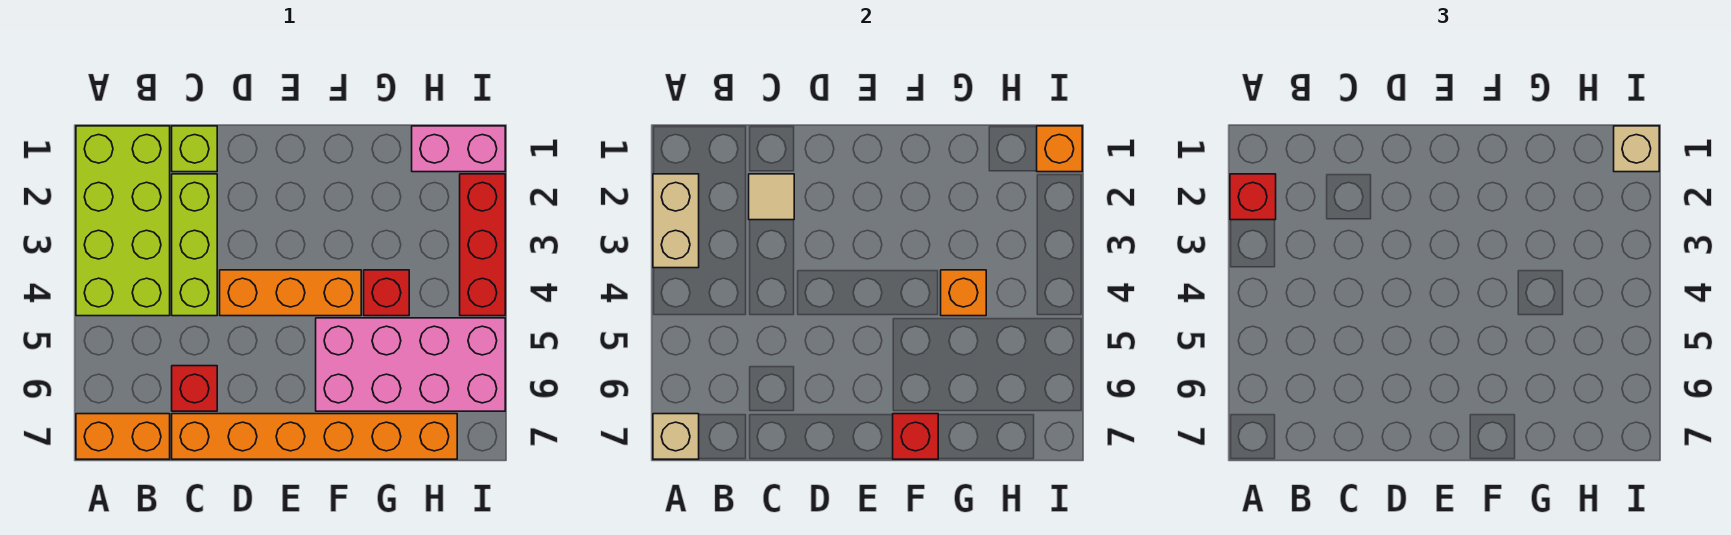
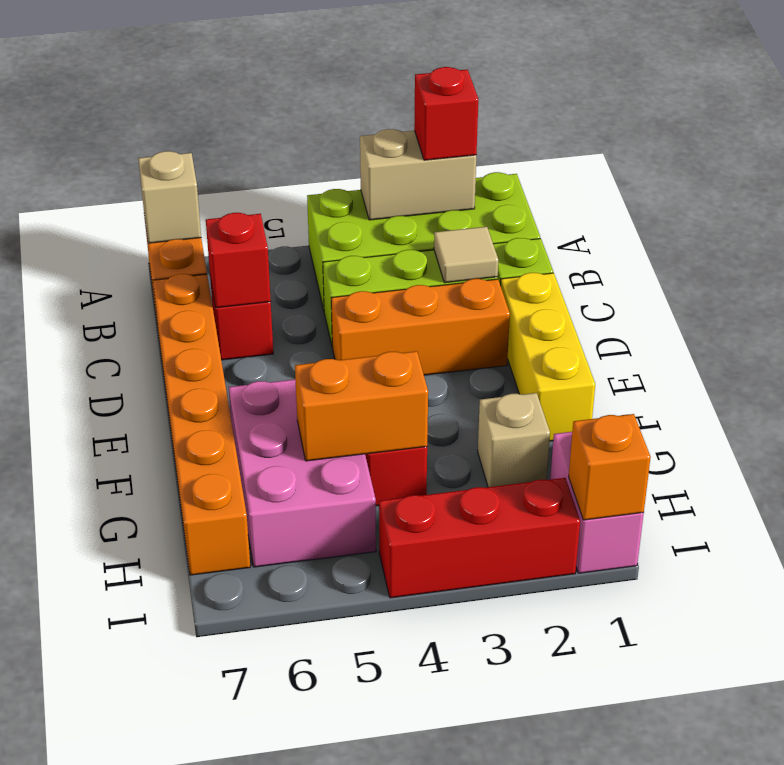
none -> yellow brick D1:F1 level 1
orange brick D4:F4 level 1 -> orange brick D2:D4 level 1
pink brick F5:I6 level 1 -> pink brick F5:H6 level 1
red brick F7 level 2 -> red brick C6 level 2
orange brick G4 level 2 -> orange brick G4:G5 level 2
tan brick I1 level 3 -> tan brick G2 level 1

